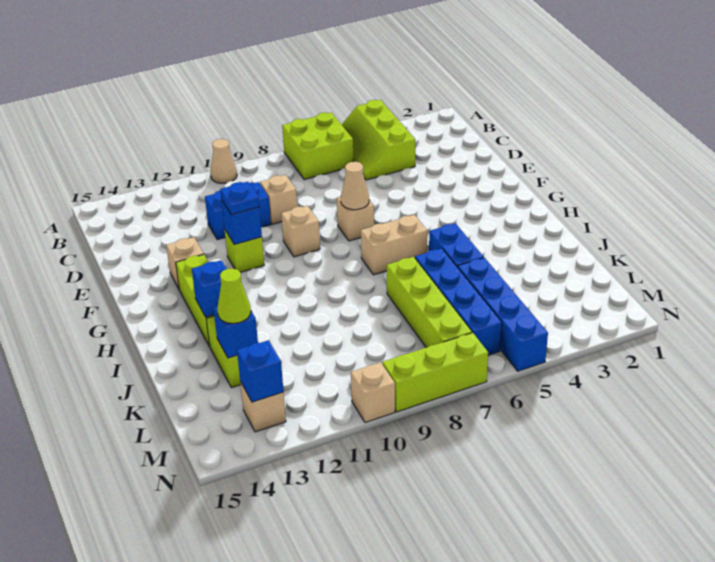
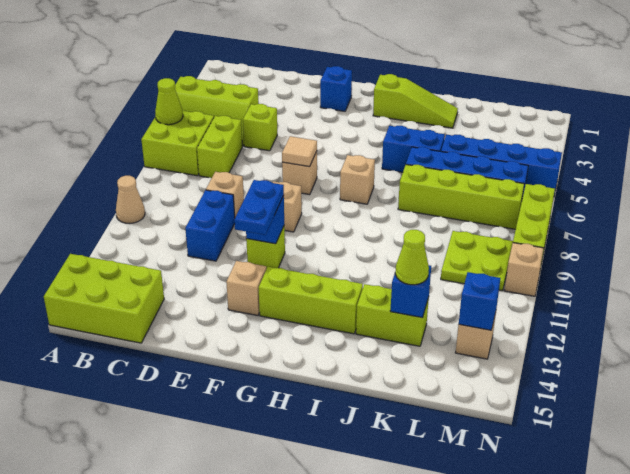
none -> lime cone A6 level 2
none -> lime brick A14:C15 level 1
none -> lime brick C6:C7 level 1
none -> lime brick D5 level 1
tan cone F7 level 2 -> tan tile F7 level 2
blue plate F11 level 3 -> blue plate F11:F12 level 3
none -> lime slope H2:J2 level 1 top H
tan brick H6:H7 level 1 -> tan brick H7 level 1
blue brick I13 level 2 -> blue brick F2 level 1
none -> lime plate L9:M10 level 1

